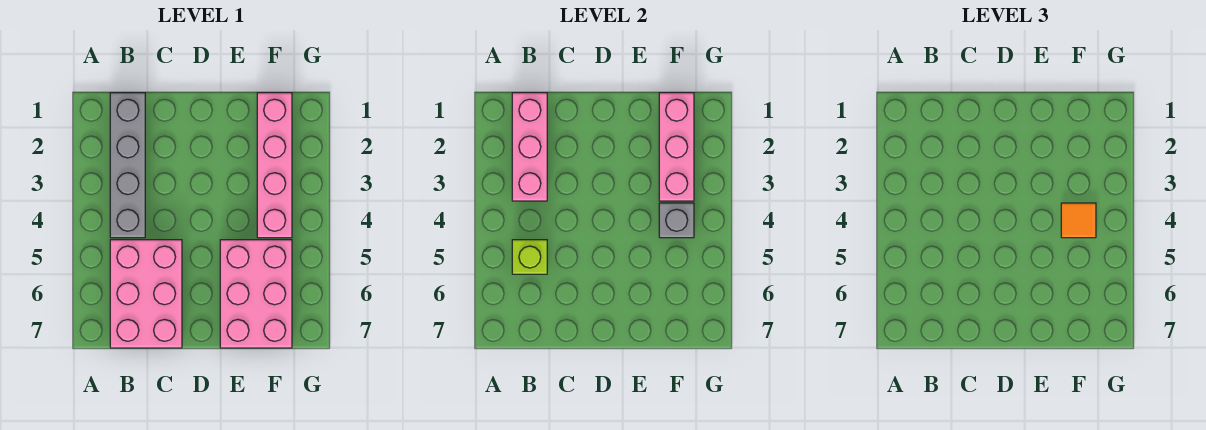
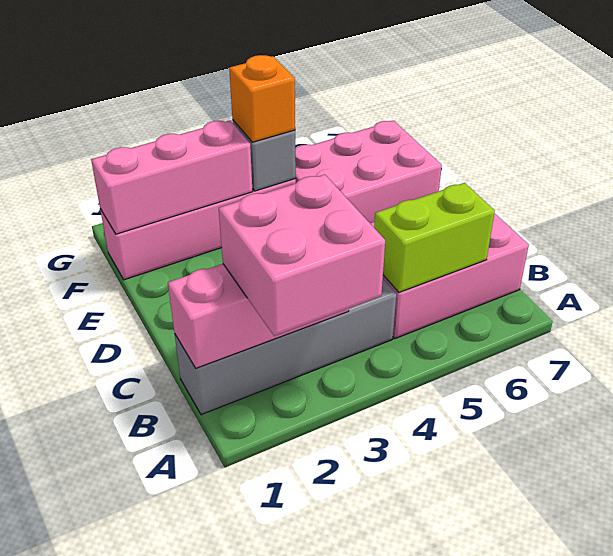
none -> pink brick A2:B3 level 3
lime brick B5 level 2 -> lime brick B5:B6 level 2
orange tile F4 level 3 -> orange brick F4 level 3

